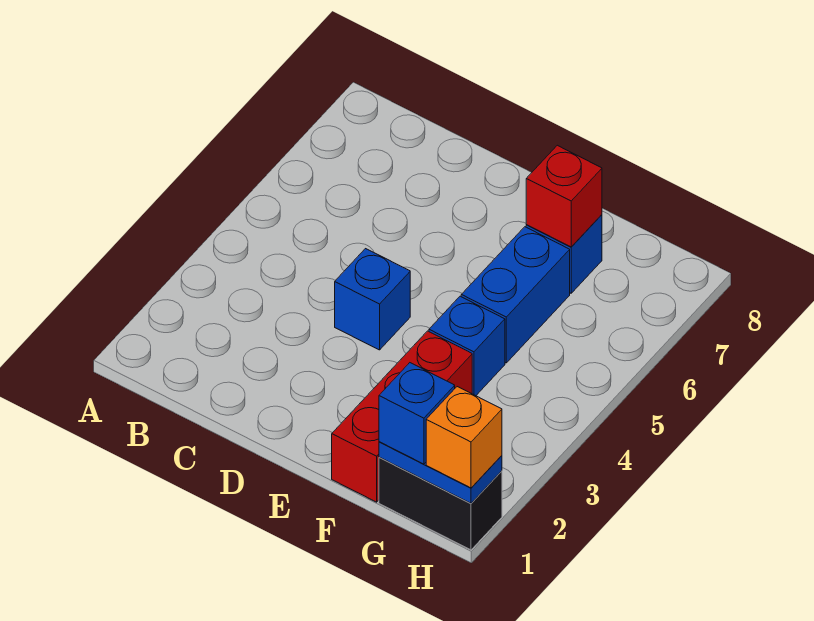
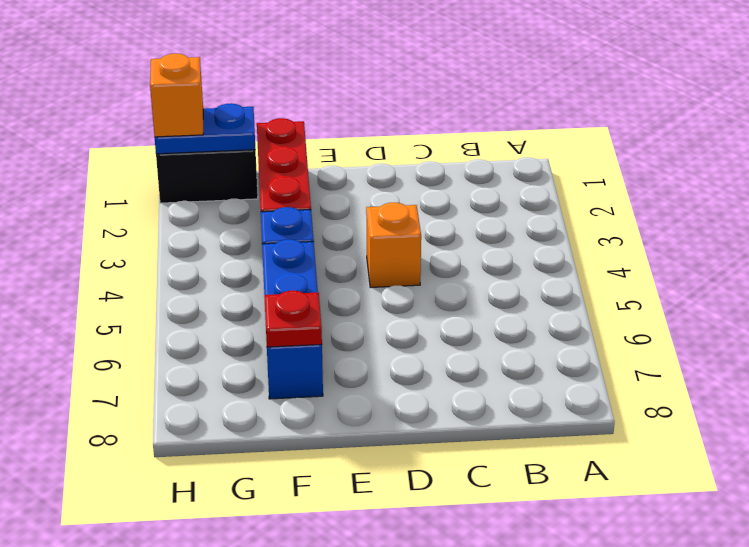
blue brick D4 level 1 -> orange brick D4 level 1
red brick F7 level 2 -> red plate F7 level 2
blue brick G1 level 3 -> none

